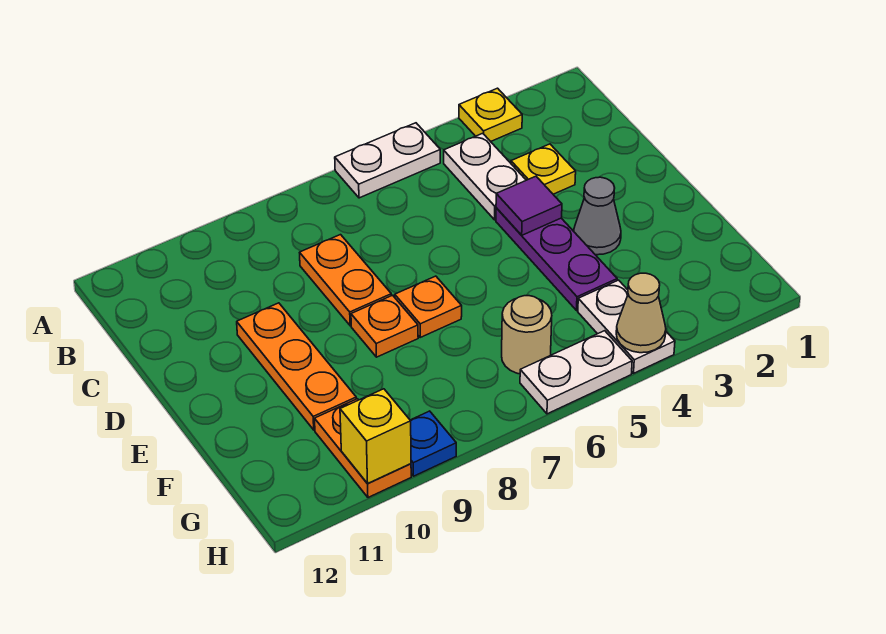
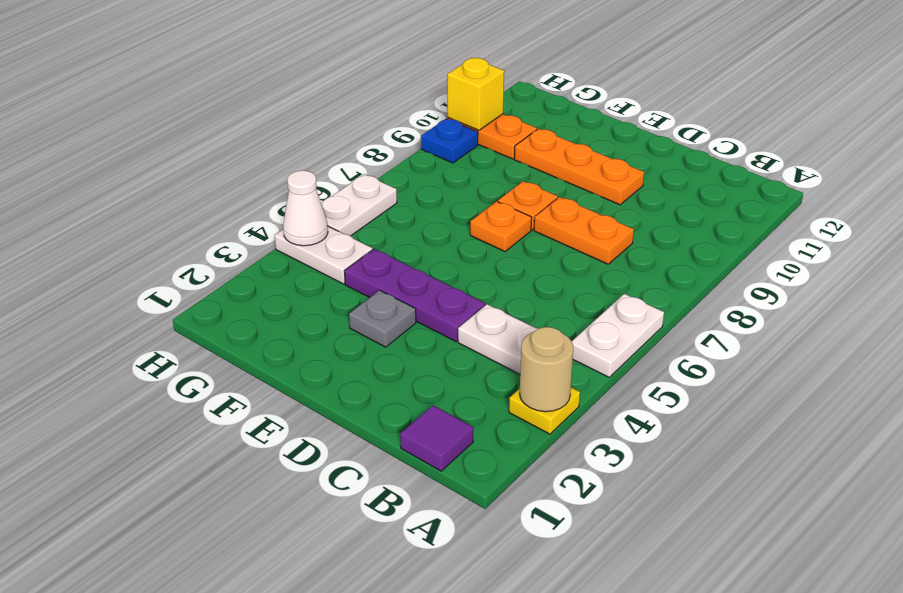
yellow plate C3 level 1 -> none
purple tile D4 level 2 -> purple tile B1 level 1
grey cone E3 level 1 -> grey plate E3 level 1
tan round brick G6 level 1 -> tan round brick A3 level 2
tan cone H4 level 2 -> white cone H4 level 2

